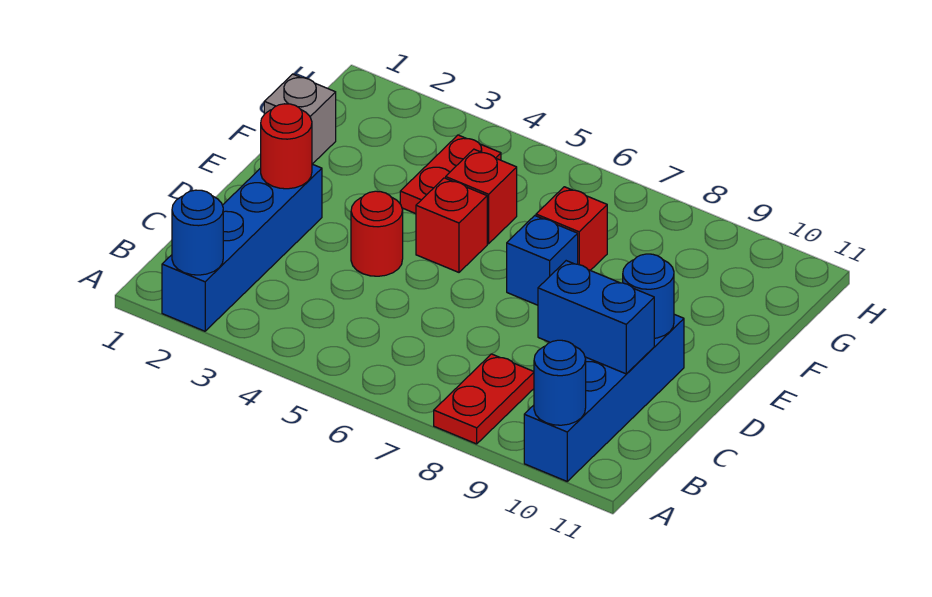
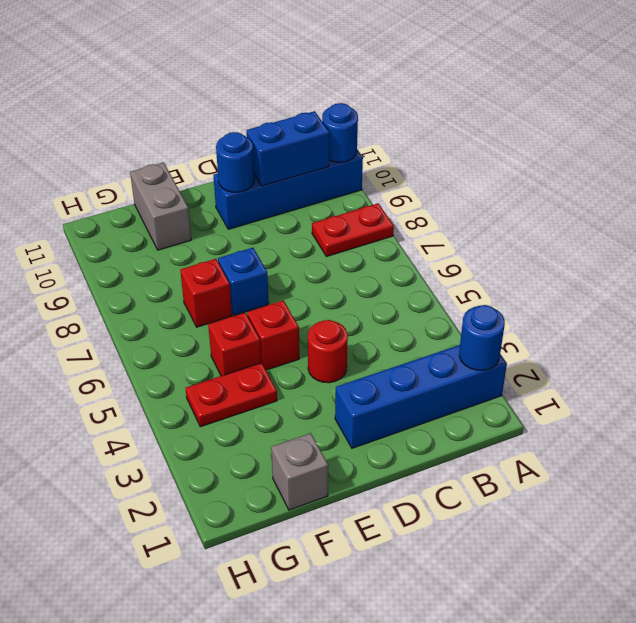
blue brick C9:C10 level 2 -> blue brick B10:C10 level 2
red round brick D2 level 2 -> none
none -> grey brick F10:F11 level 1

